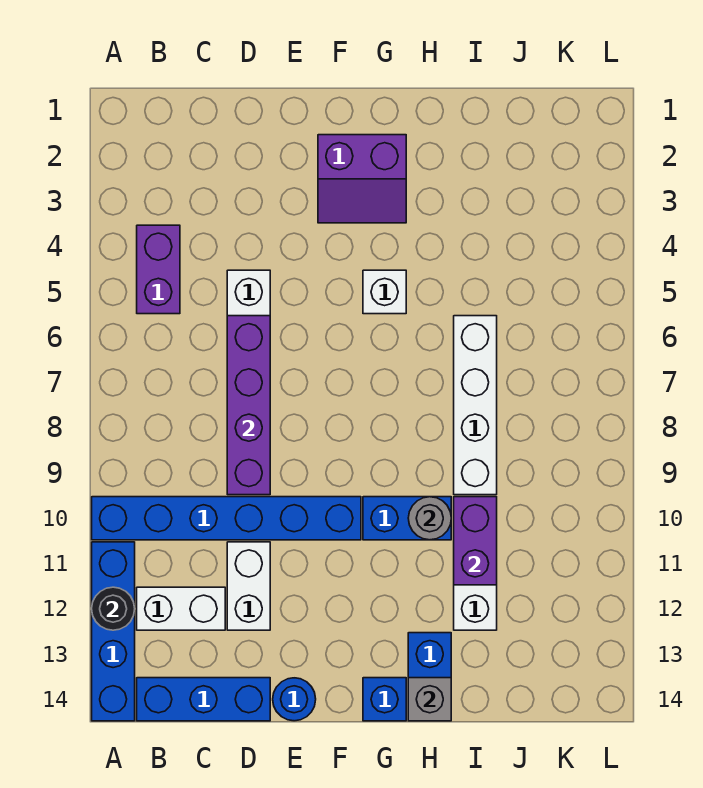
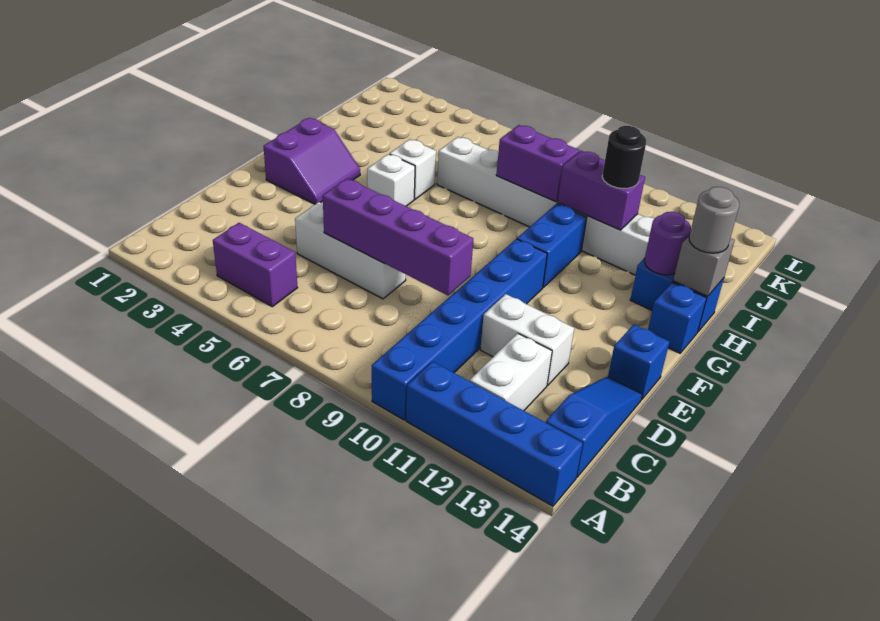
black round brick A12 level 2 -> black round brick I11 level 3
blue brick B14:D14 level 1 -> blue slope B14:D14 level 1 top B
blue round brick E14 level 1 -> blue brick E14 level 1
none -> white brick H5 level 1
grey round brick H10 level 2 -> grey round brick H14 level 3
none -> purple round brick H13 level 2
none -> purple brick I8:I9 level 2

